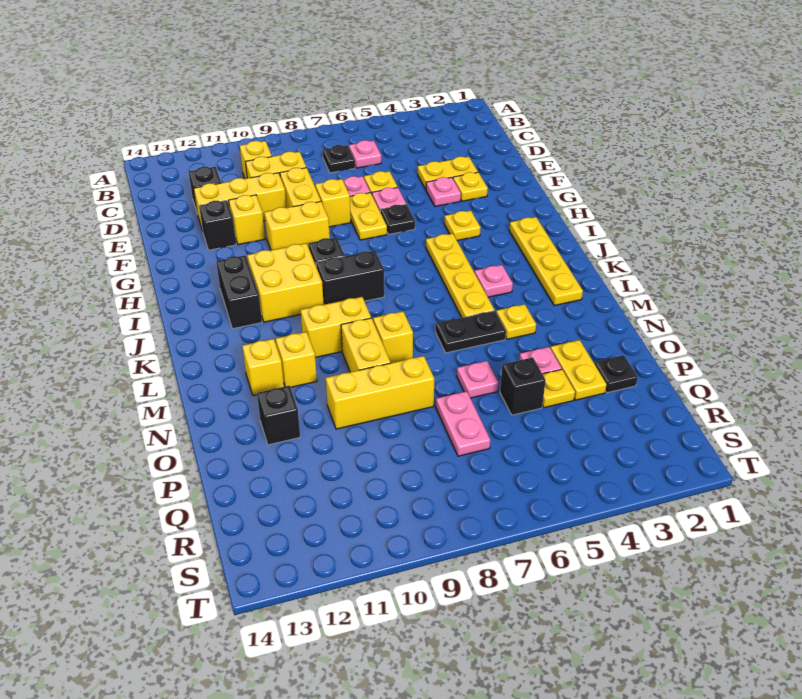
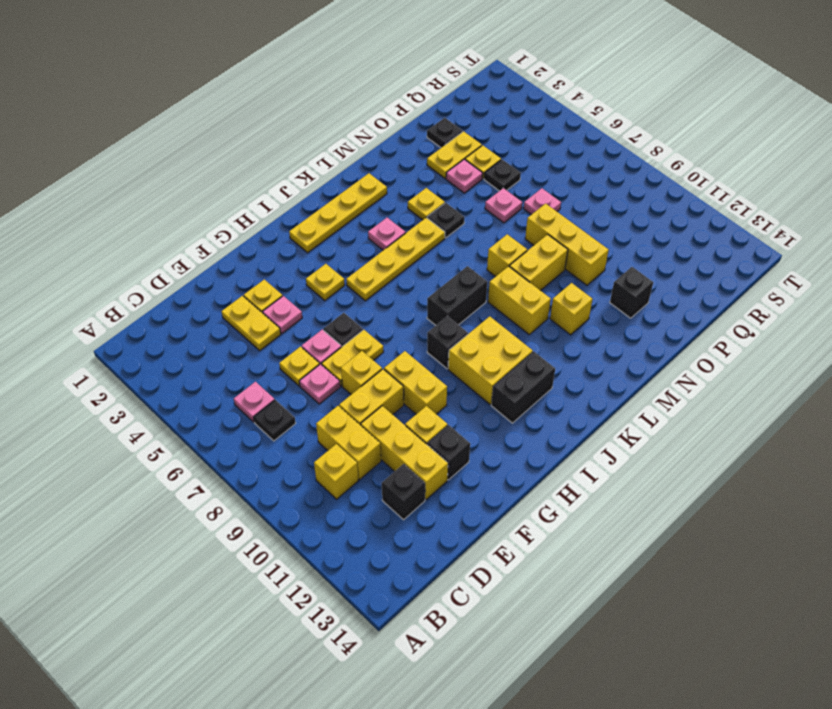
black brick J8:J9 level 1 -> black brick J8:K8 level 1
black plate M5:M6 level 1 -> black plate M5 level 1
yellow brick M12 level 1 -> none
black brick P5 level 1 -> black plate P5 level 1
pink plate P7:Q7 level 1 -> pink plate P7 level 1

